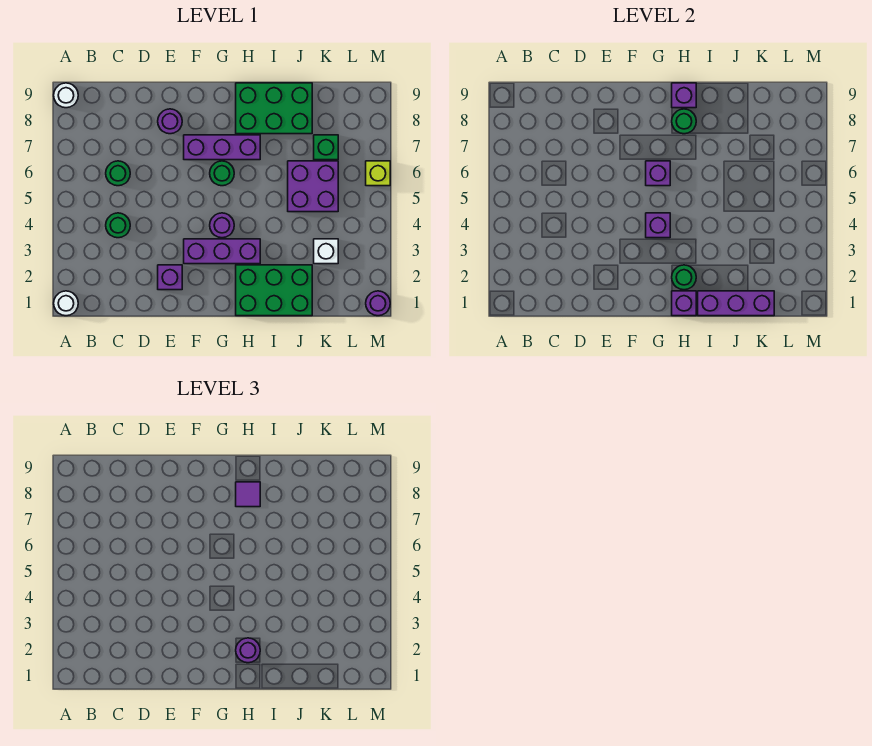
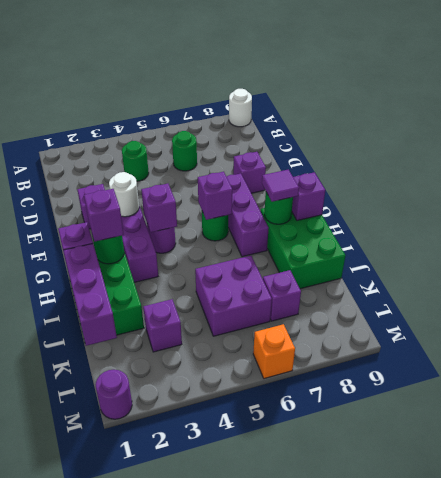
white round brick A1 level 1 -> white round brick F3 level 2
purple round brick E8 level 1 -> purple brick E8 level 1
purple round brick H2 level 3 -> purple brick H2 level 3
white brick K3 level 1 -> purple brick K3 level 1
green brick K7 level 1 -> purple brick K7 level 1
lime brick M6 level 1 -> orange brick M6 level 1

